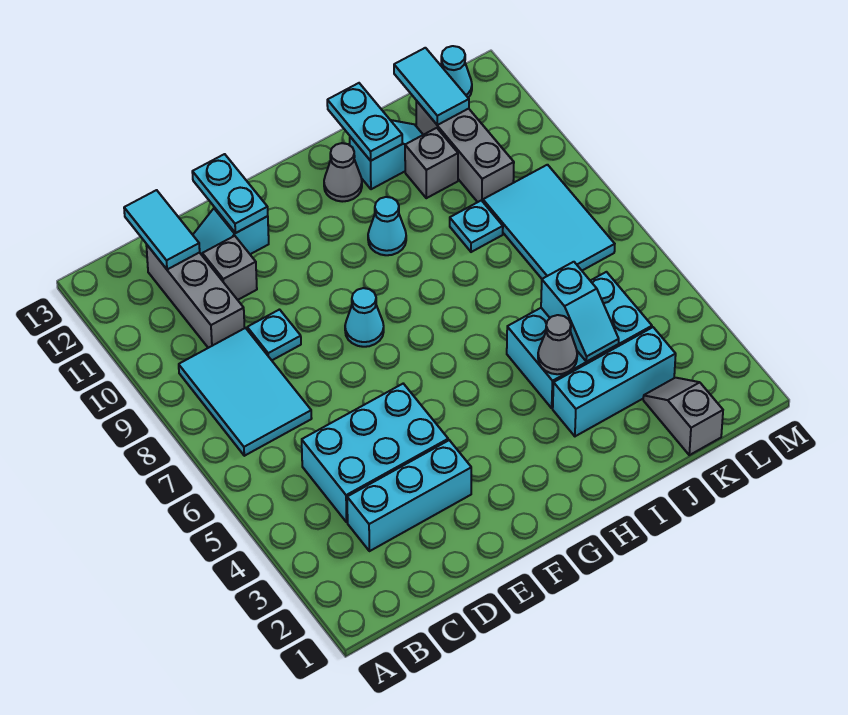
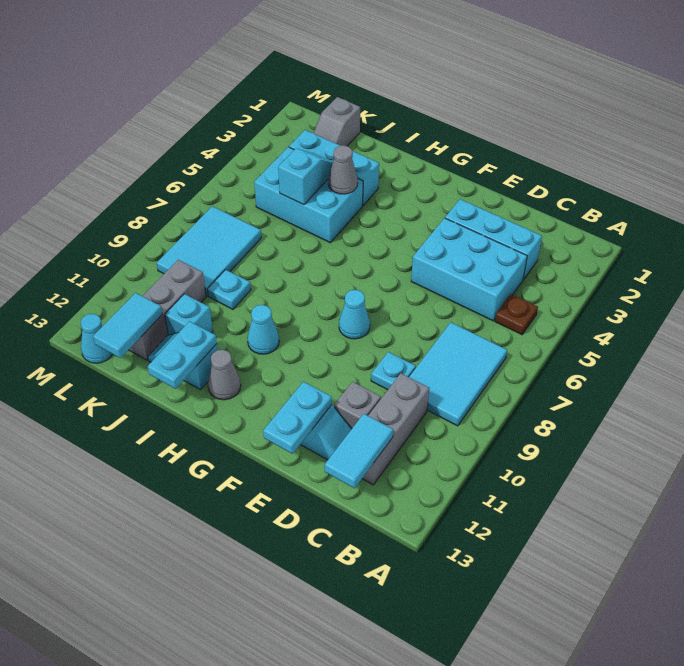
none -> brown plate B5 level 1
grey brick J11 level 1 -> cyan brick J11 level 1

